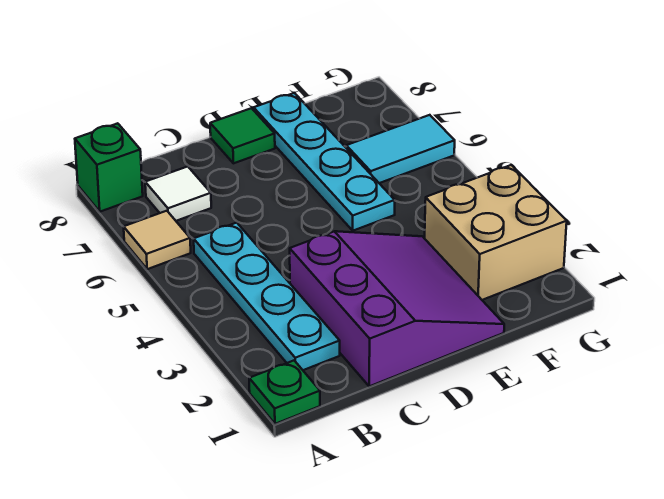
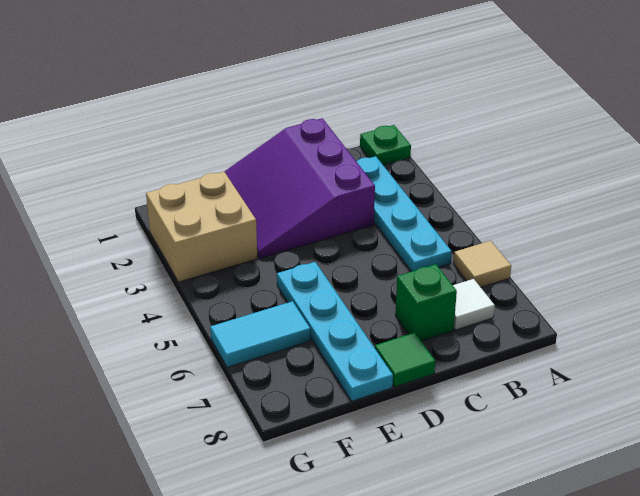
green brick A8 level 1 -> green brick C7 level 1

